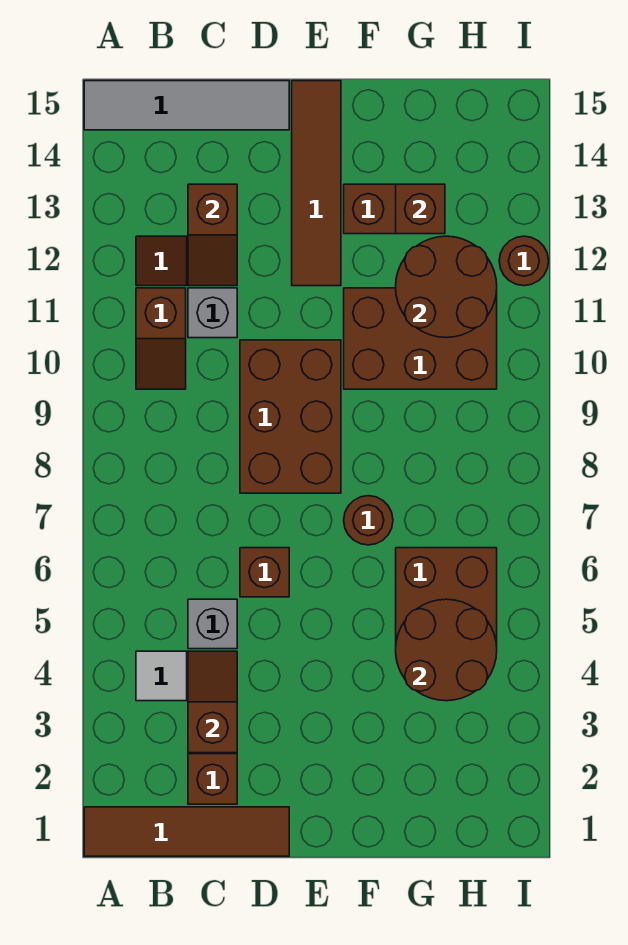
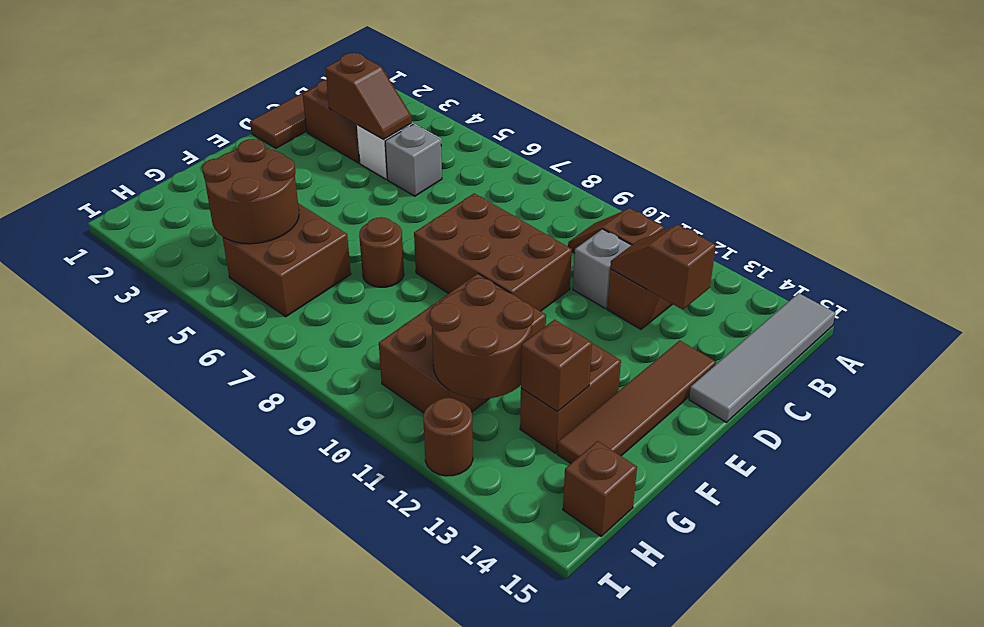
brown brick D6 level 1 -> brown brick H15 level 1
brown tile E12:E15 level 1 -> brown tile D14:G14 level 1

